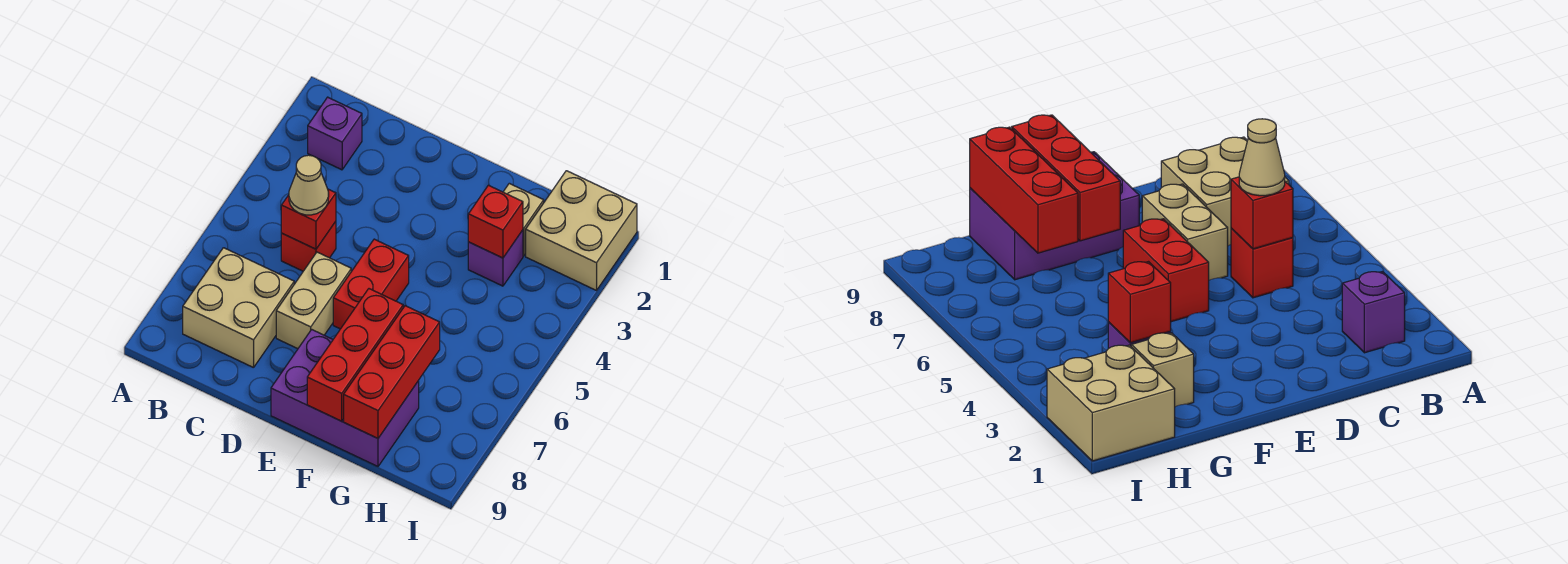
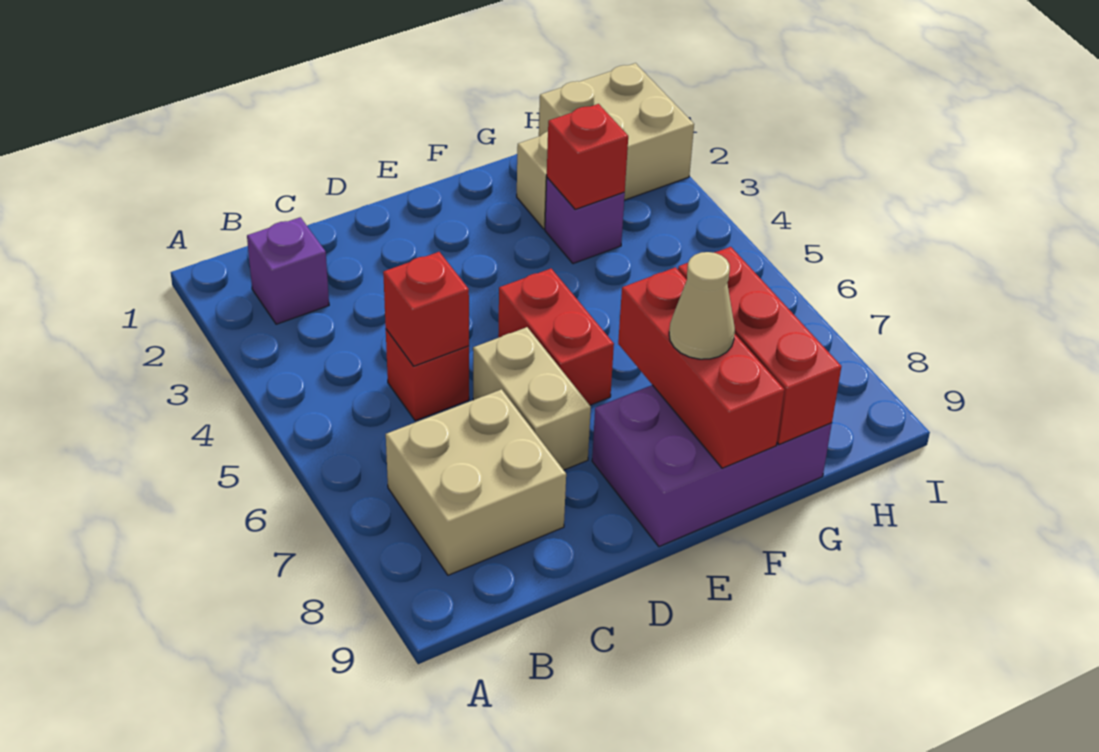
tan cone C5 level 3 -> tan cone F8 level 3

